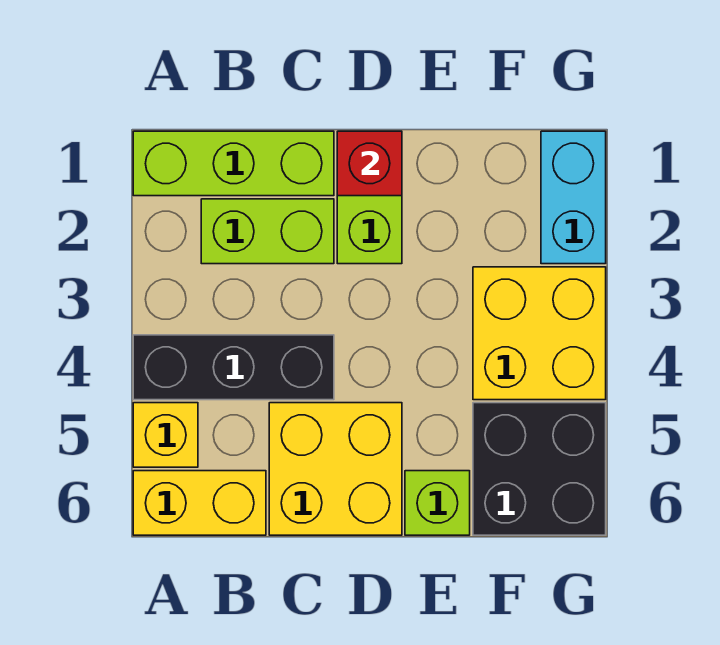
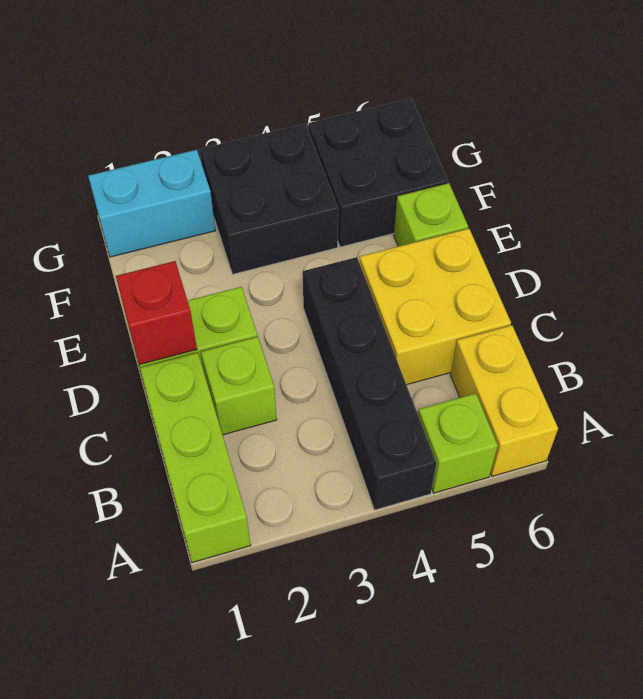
black brick A4:C4 level 1 -> black brick A4:D4 level 1
yellow brick A5 level 1 -> lime brick A5 level 1
lime brick B2:C2 level 1 -> lime brick C2 level 1
yellow brick F3:G4 level 1 -> black brick F3:G4 level 1

